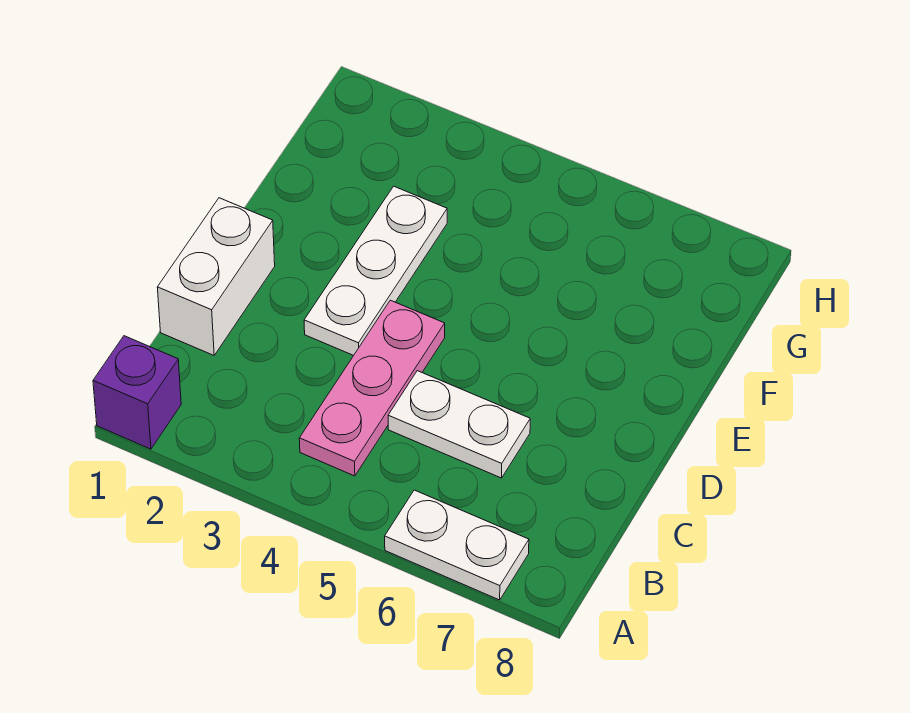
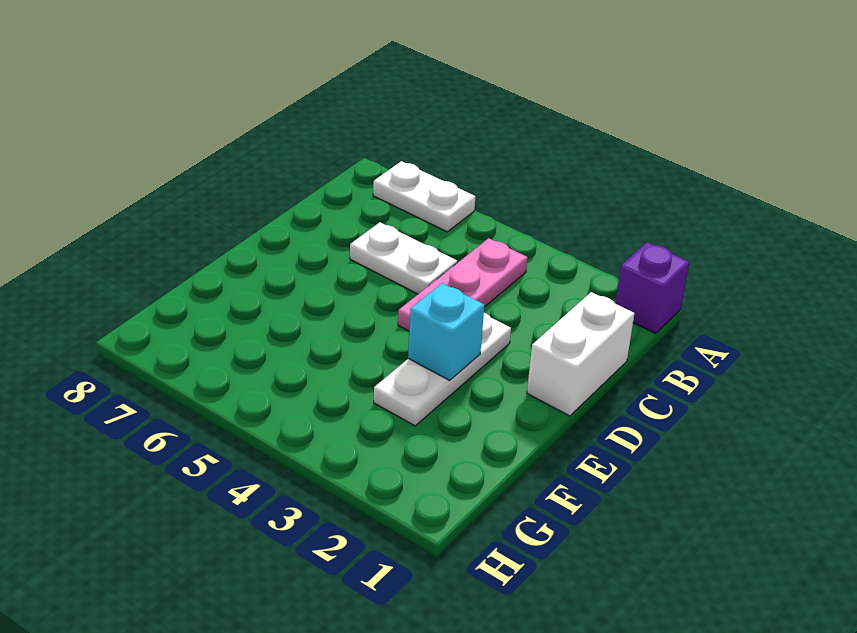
none -> cyan brick E3 level 2

